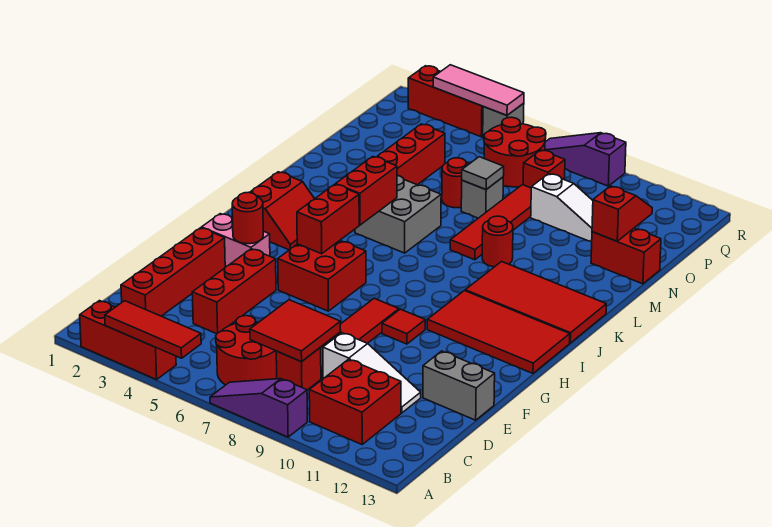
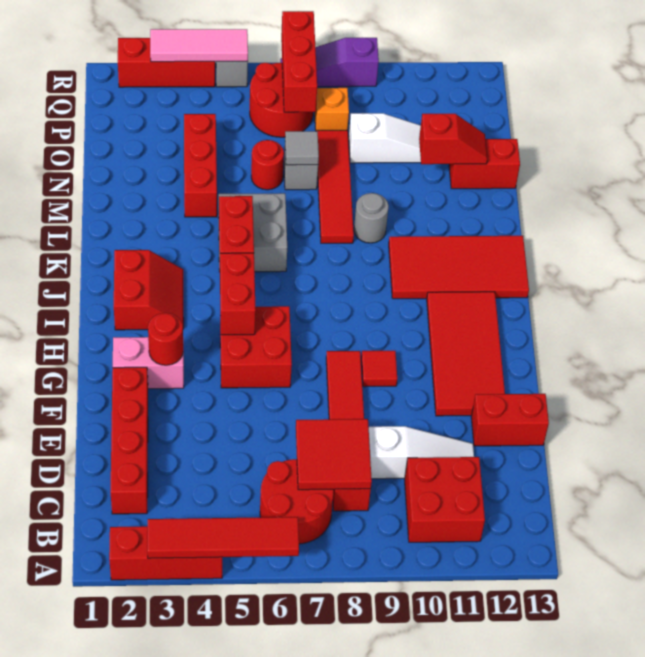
red tile A3:A5 level 2 -> red tile A3:A6 level 2
purple slope A7:A9 level 1 top 9 -> none
red brick D4:F4 level 1 -> red brick P7:R7 level 2
grey brick E12:E13 level 1 -> red brick E12:E13 level 1
red tile H10:I13 level 1 -> red tile F11:I12 level 1
red round brick L9 level 1 -> grey round brick L9 level 1
red slope N12:O12 level 2 top N -> red slope N11:N12 level 2 top 11
red brick P8 level 1 -> orange brick P8 level 1

